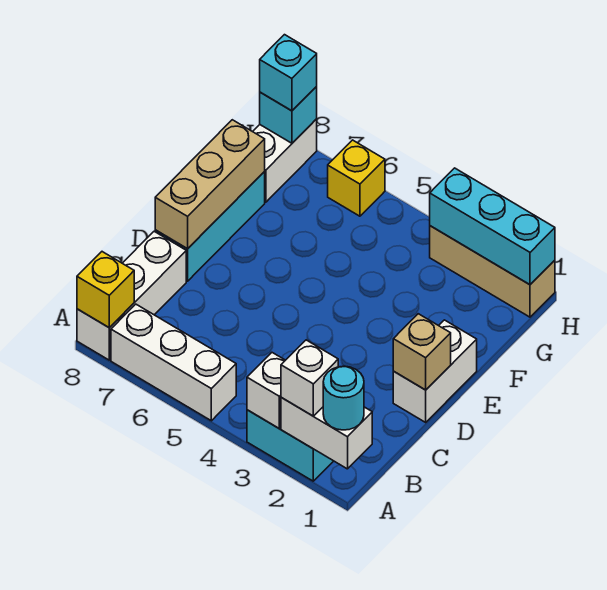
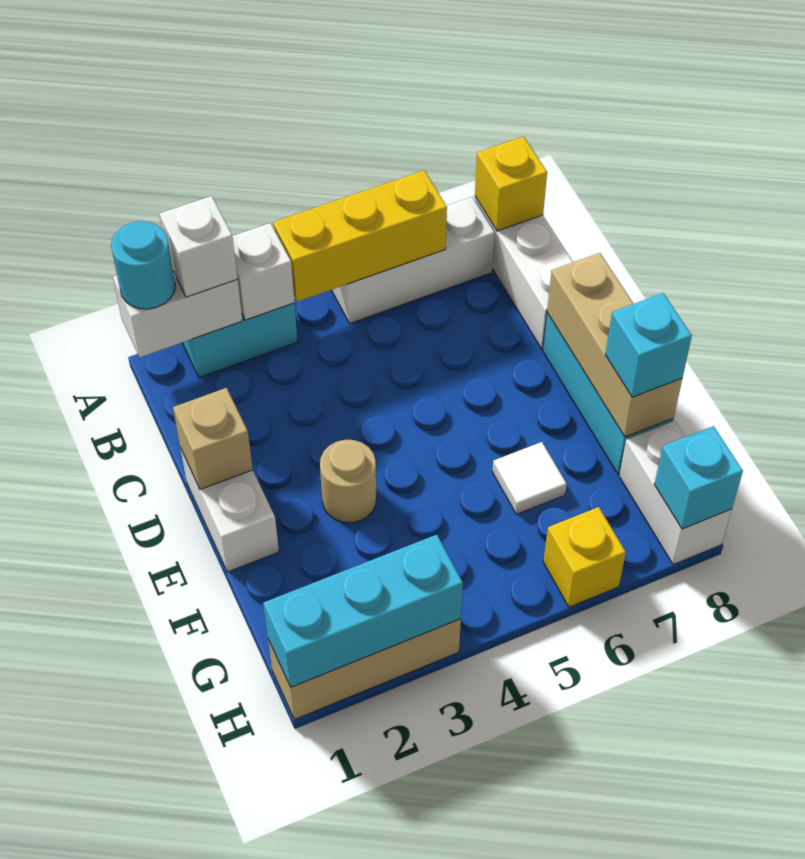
none -> yellow brick A4:A6 level 2
none -> tan round brick E3 level 1
none -> white tile F6 level 1
cyan brick H8 level 3 -> cyan brick F8 level 3

